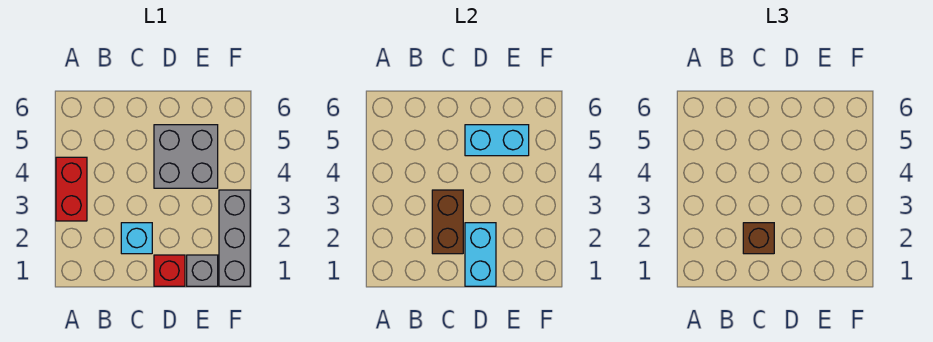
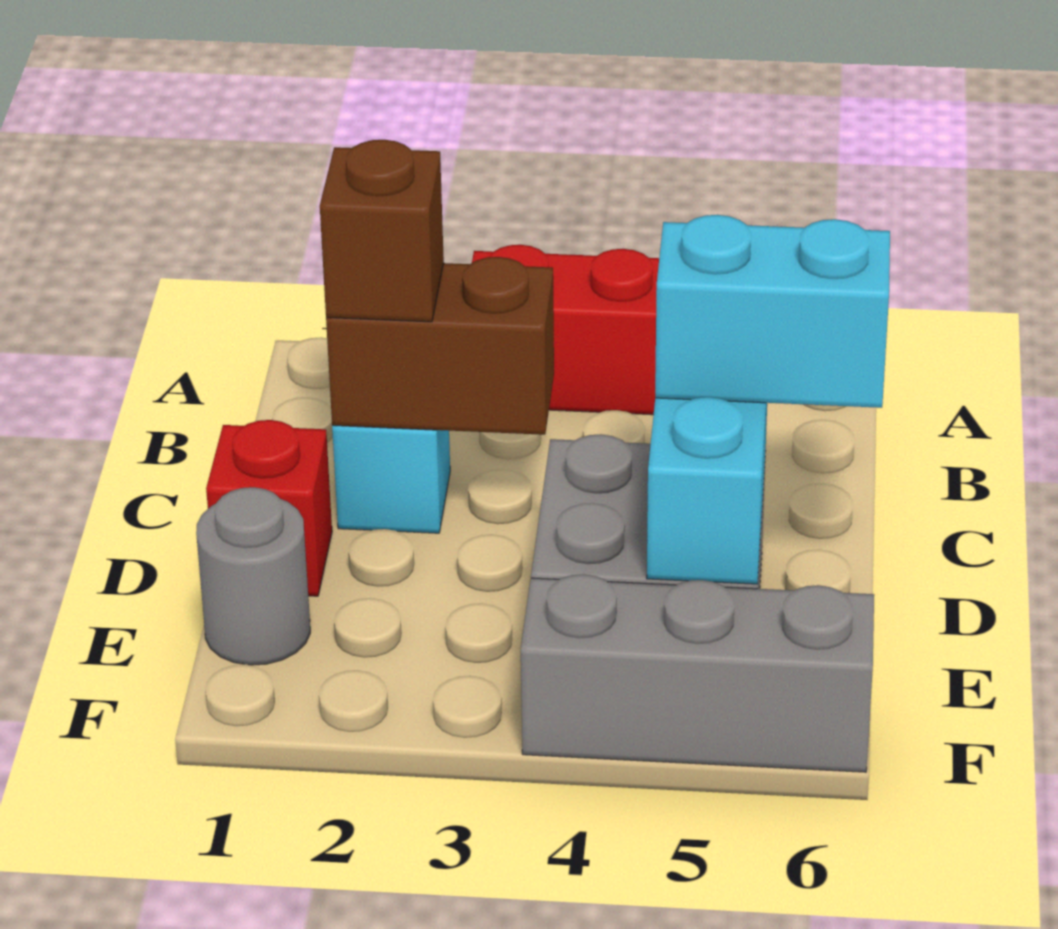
cyan brick D1:D2 level 2 -> cyan brick D5:D6 level 3
grey brick E1 level 1 -> grey round brick E1 level 1
grey brick F1:F3 level 1 -> grey brick F4:F6 level 1

